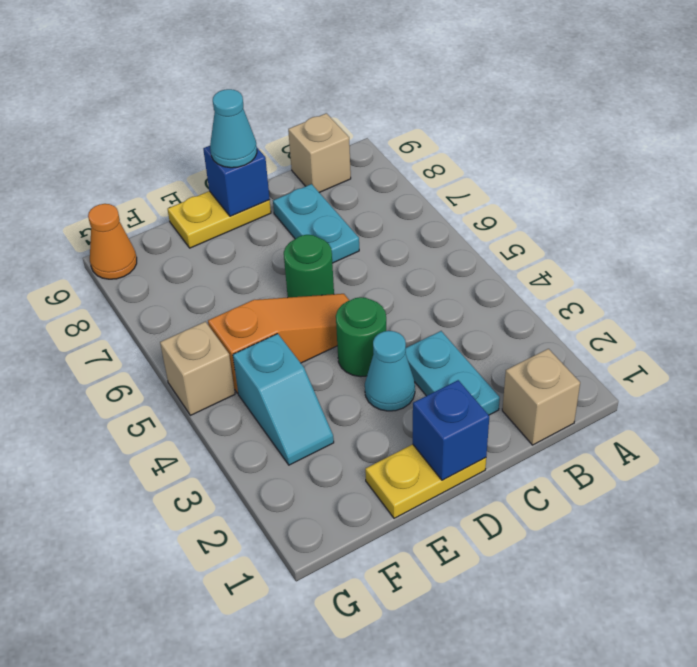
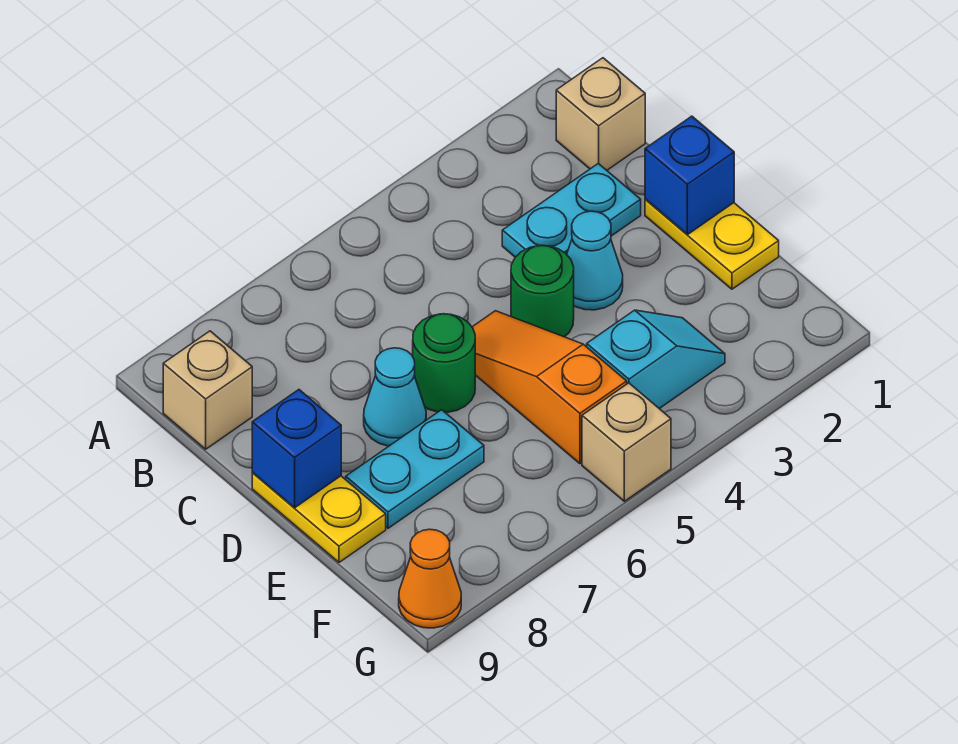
cyan plate C7:C8 level 1 -> cyan plate E7:E8 level 1
cyan cone D9 level 3 -> cyan cone D7 level 1

